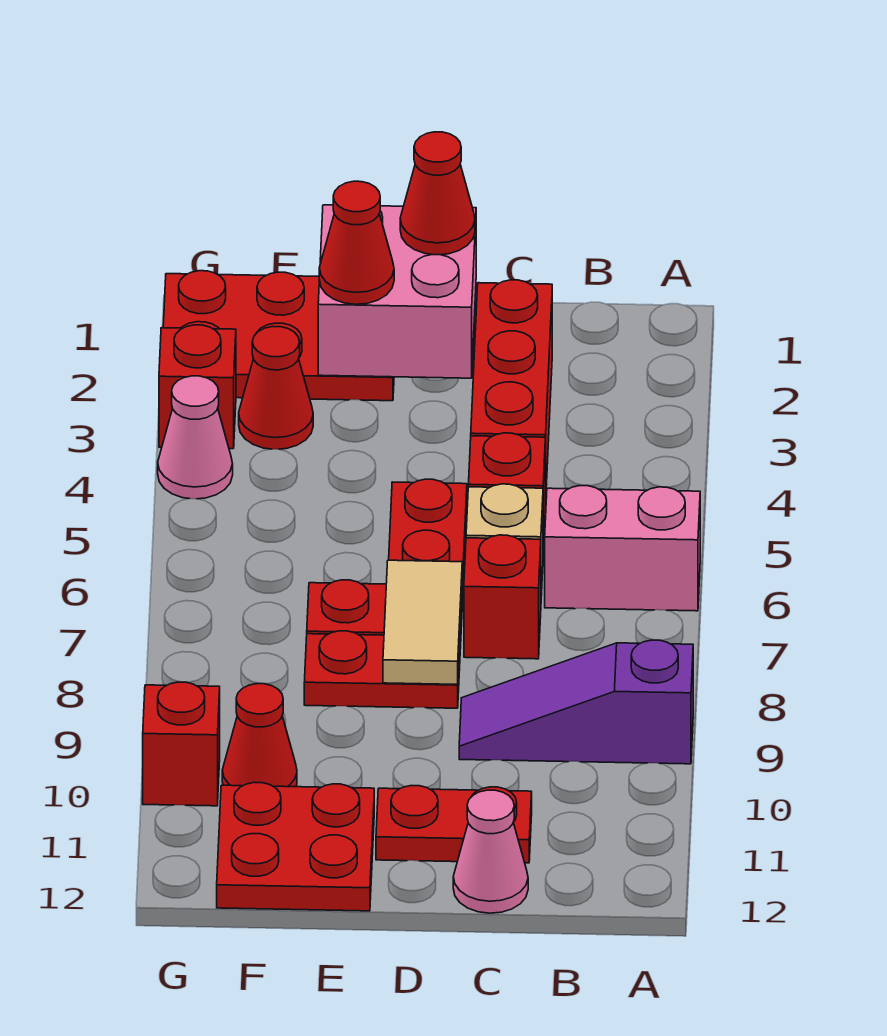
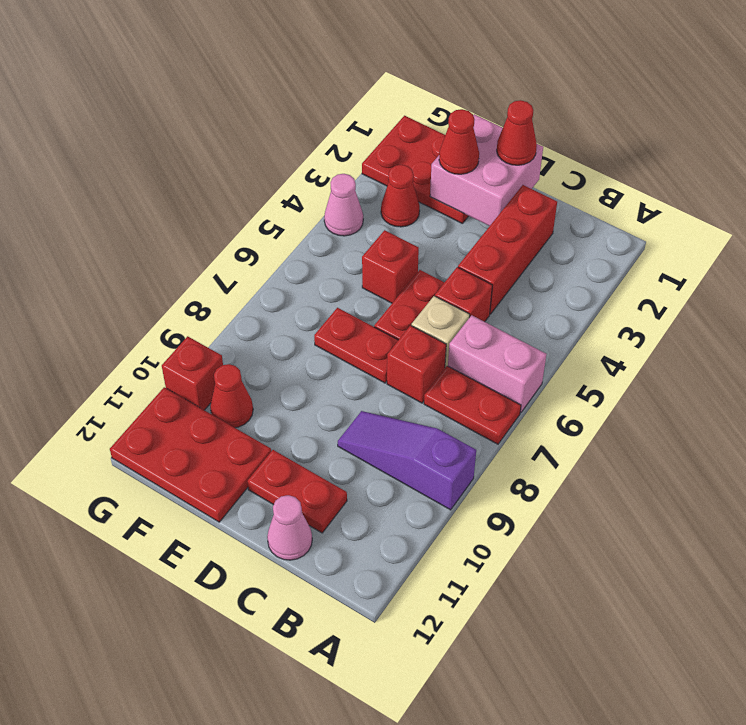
tan tile D7:D8 level 2 -> none
red plate D8:E8 level 1 -> red plate A7:B7 level 1
red plate E11:F12 level 1 -> red plate E11:G12 level 1
red brick G3 level 1 -> red brick E5 level 1

